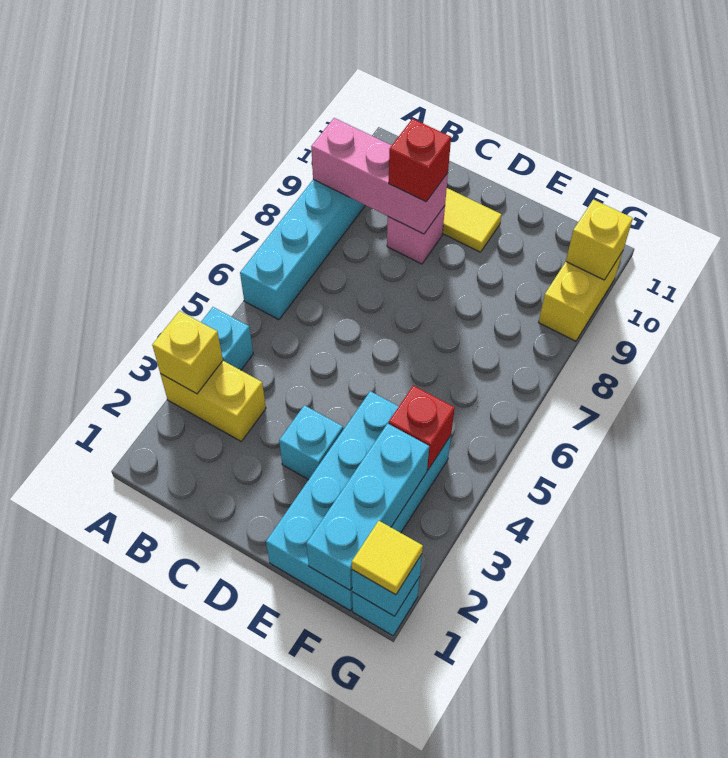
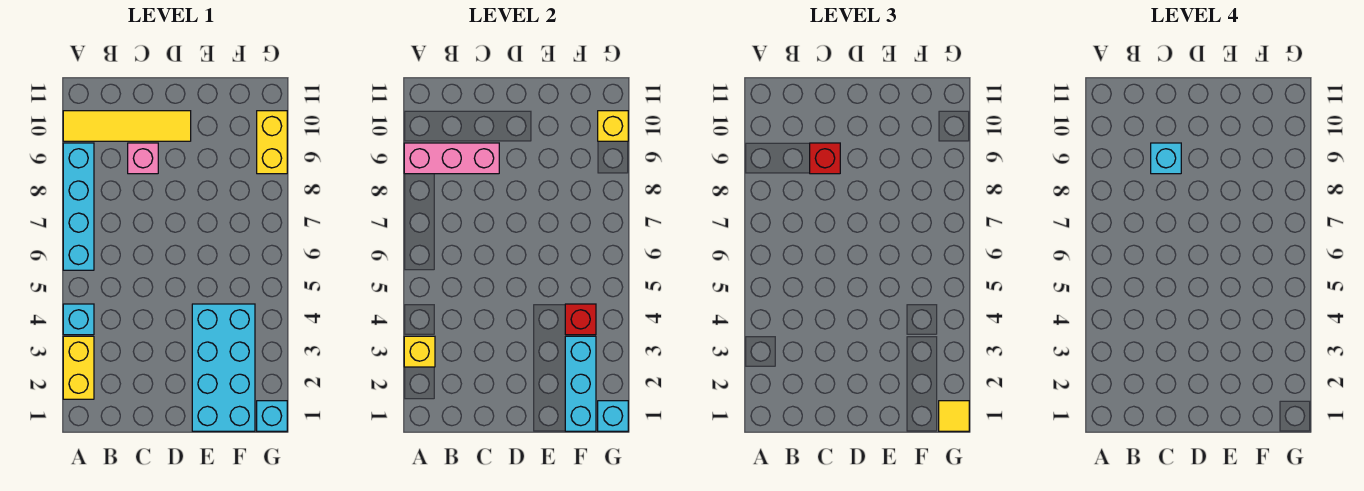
yellow brick A3:B3 level 1 -> yellow brick A2:A3 level 1
cyan brick D3 level 1 -> cyan brick C9 level 4

